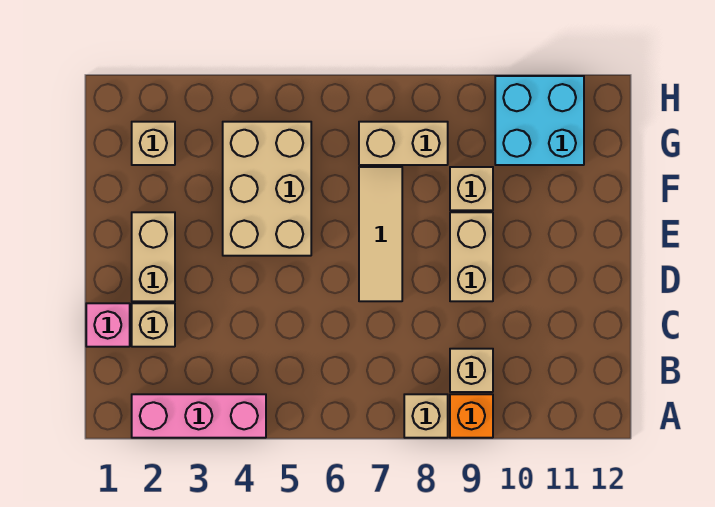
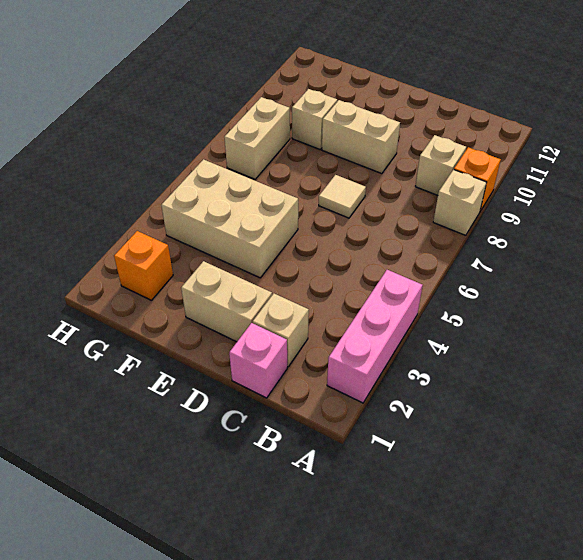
tan tile D7:F7 level 1 -> tan tile D7 level 1
tan brick G2 level 1 -> orange brick G2 level 1
cyan brick G10:H11 level 1 -> none

